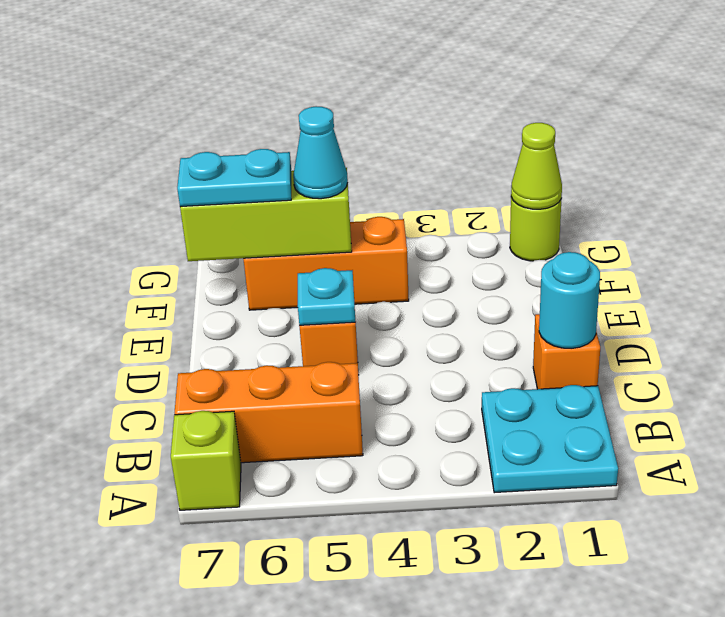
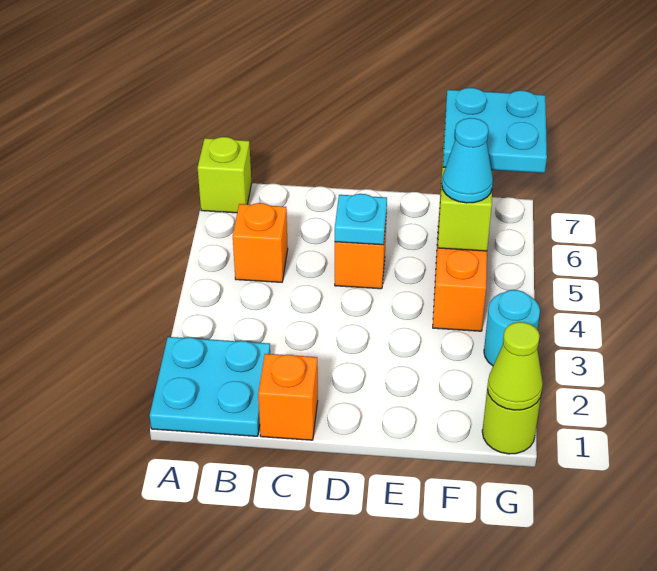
orange brick B5:B7 level 1 -> orange brick B5 level 1
cyan round brick C1 level 2 -> cyan round brick G3 level 1
cyan plate F6:F7 level 3 -> cyan plate F6:G7 level 3

